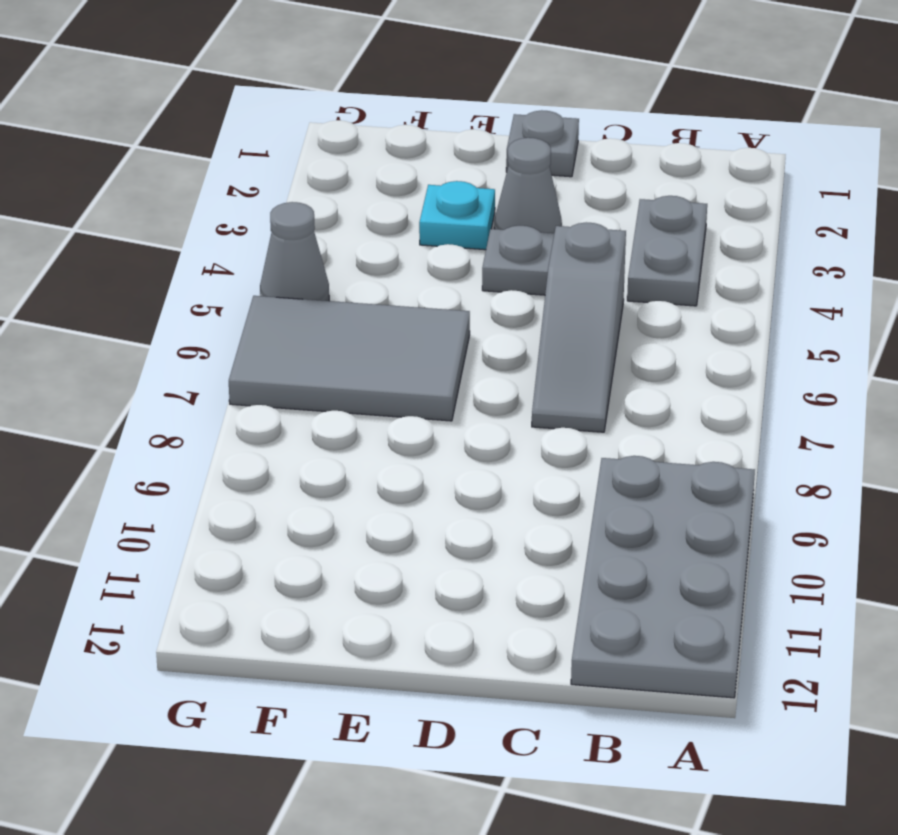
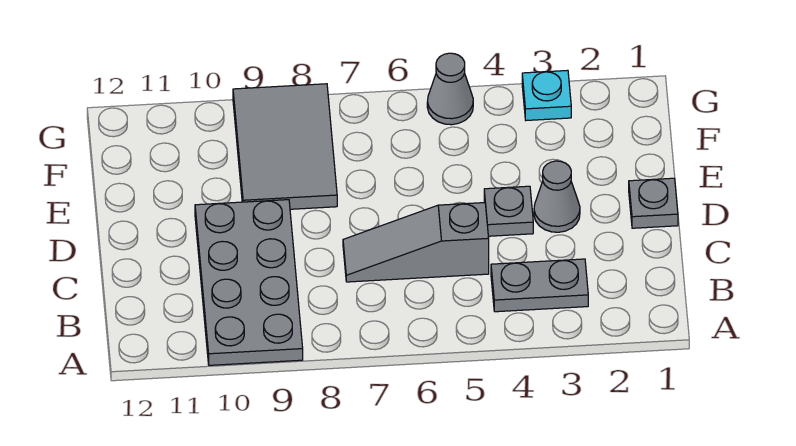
grey plate A9:B12 level 1 -> grey plate A9:D10 level 1
cyan plate E3 level 1 -> cyan plate G3 level 1
grey tile E6:G7 level 1 -> grey tile E8:G9 level 1

